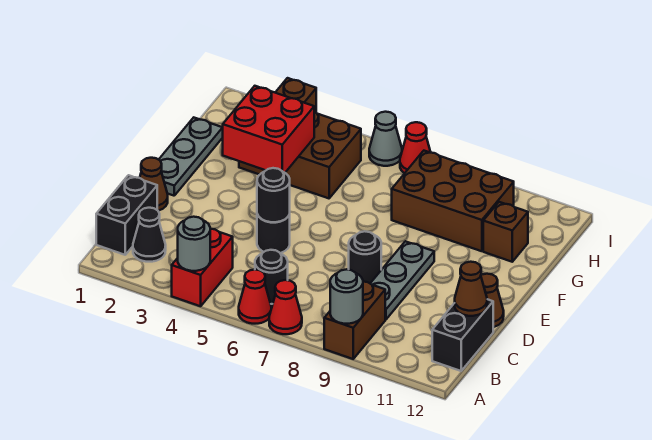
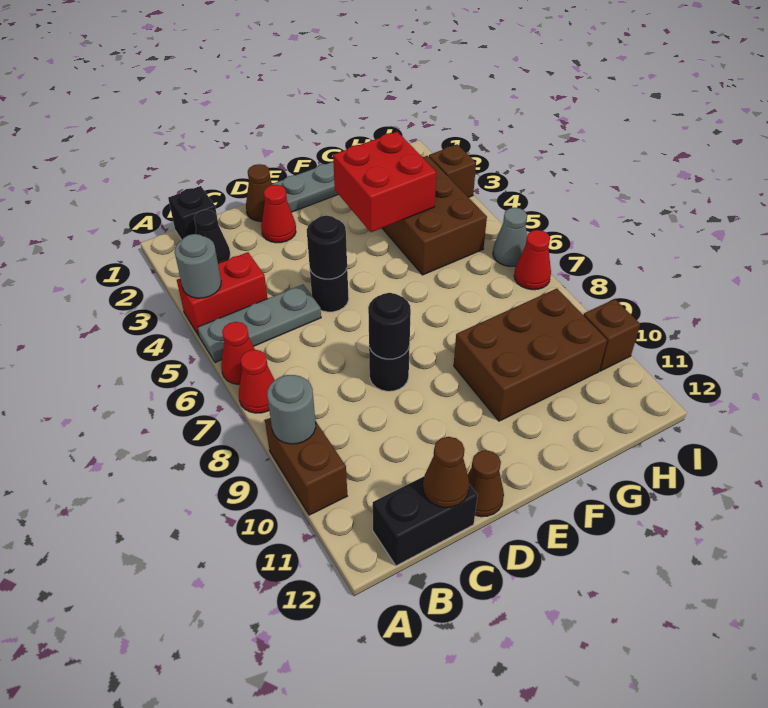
brown brick A9:B9 level 1 -> brown brick A9:A10 level 1
black brick B1:C1 level 1 -> black brick B1 level 1
black round brick B6 level 1 -> black round brick D8 level 2
grey plate C9:E9 level 1 -> grey plate A5:C5 level 1
none -> red cone D2 level 1
brown brick G8:H10 level 1 -> brown brick F9:H10 level 1
brown brick G11 level 1 -> brown brick I10 level 1

